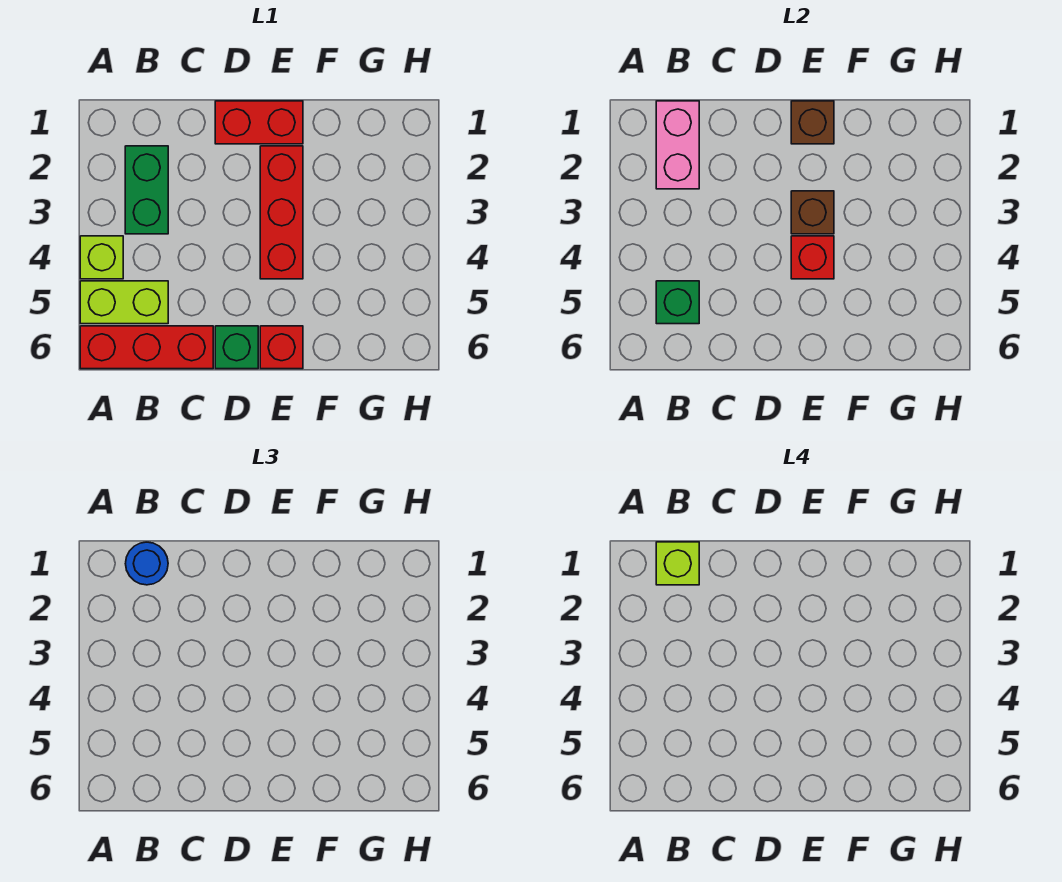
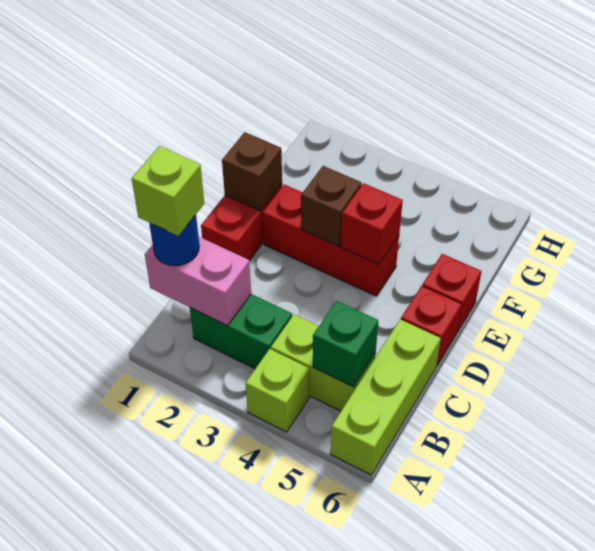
lime brick A5:B5 level 1 -> lime brick B4:B5 level 1
red brick A6:C6 level 1 -> lime brick A6:C6 level 1
green brick D6 level 1 -> red brick D6 level 1

